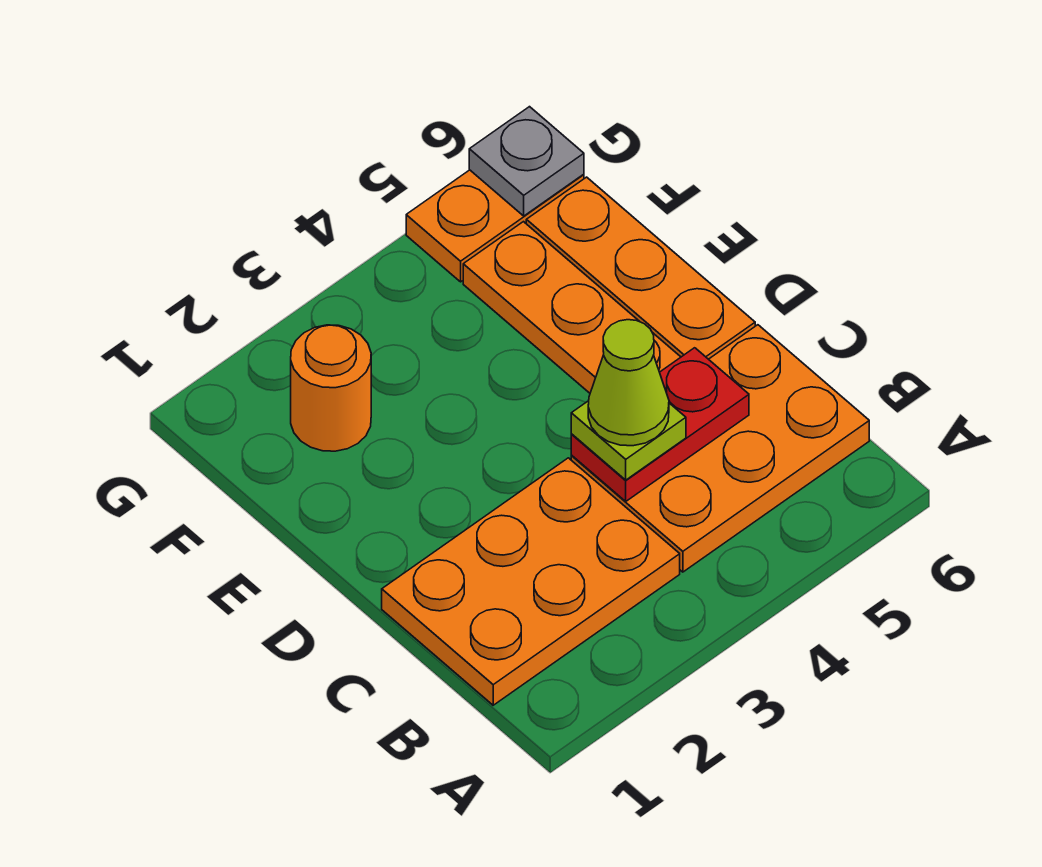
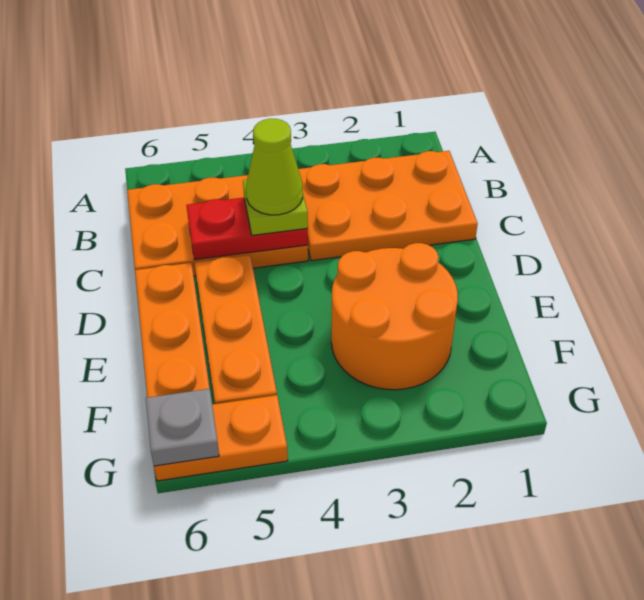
orange round brick F2 level 1 -> orange round brick E2:F3 level 1

